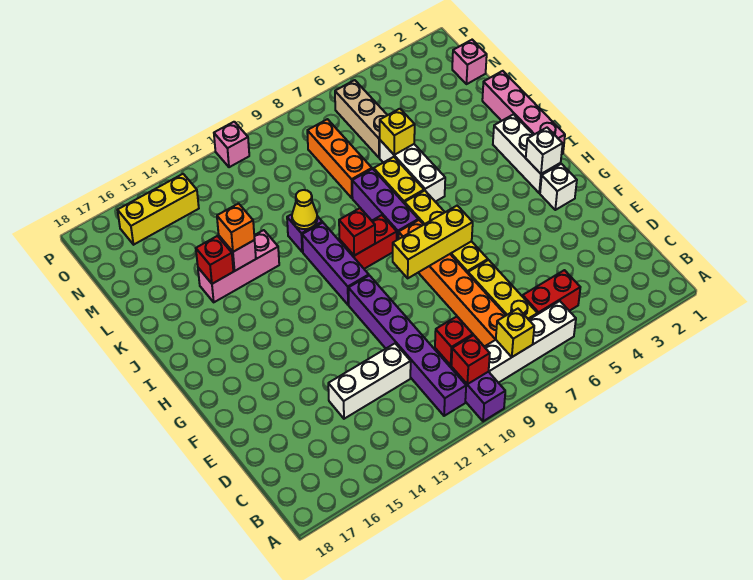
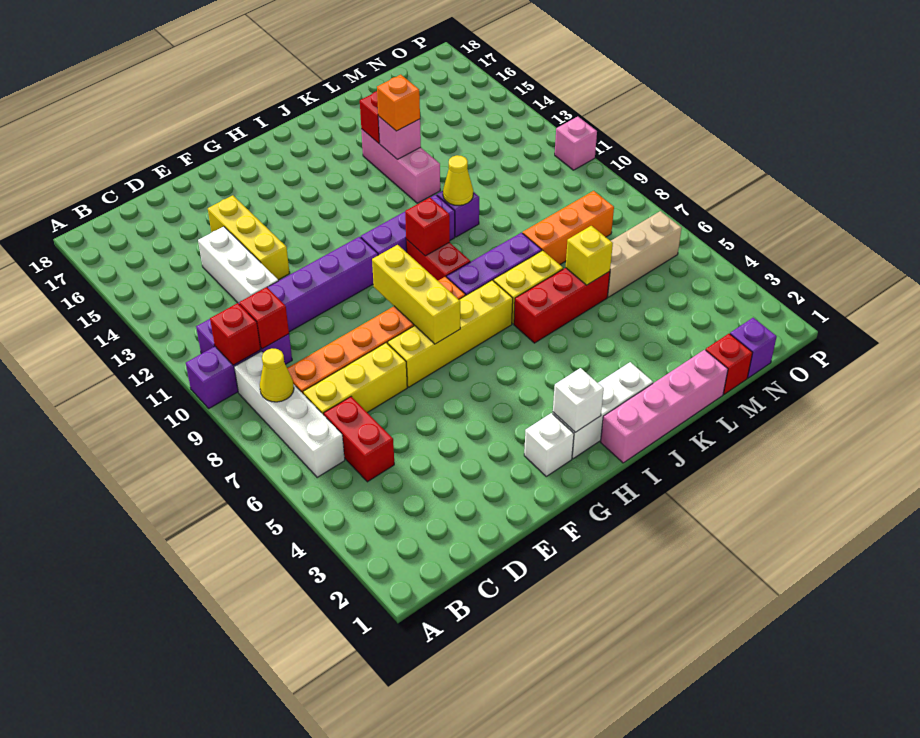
yellow brick B8 level 2 -> yellow cone B8 level 2
white brick J6:L6 level 1 -> red brick J6:L6 level 1
none -> red brick M1 level 1
pink brick N1 level 1 -> purple brick N1 level 1
yellow brick O14:O16 level 1 -> yellow brick E13:E15 level 1

